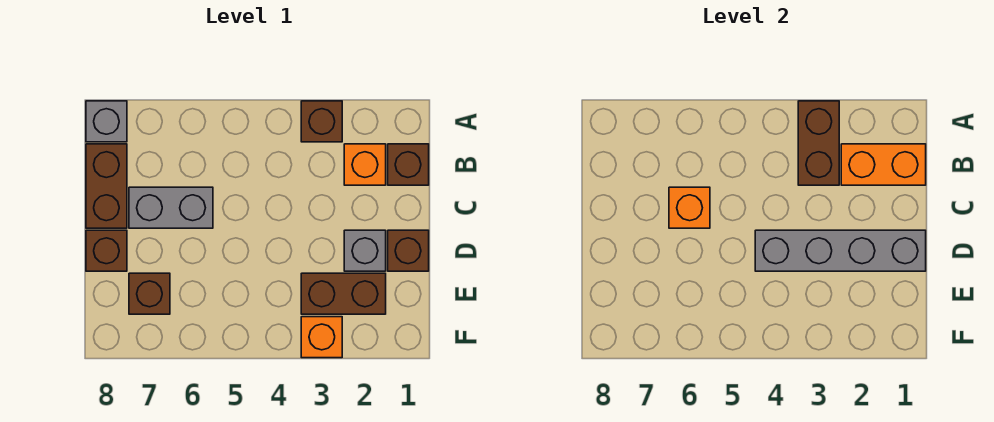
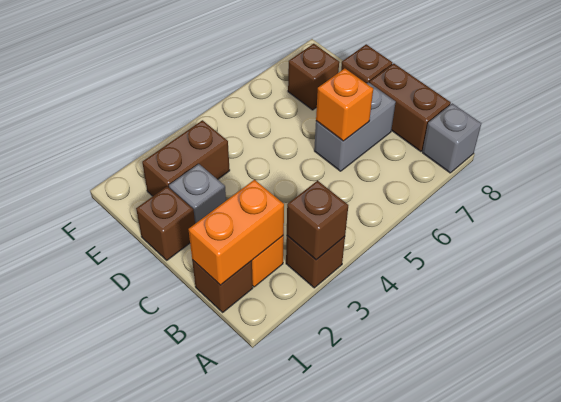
brown brick A3:B3 level 2 -> brown brick A3 level 2
grey brick D1:D4 level 2 -> none
orange brick F3 level 1 -> none

